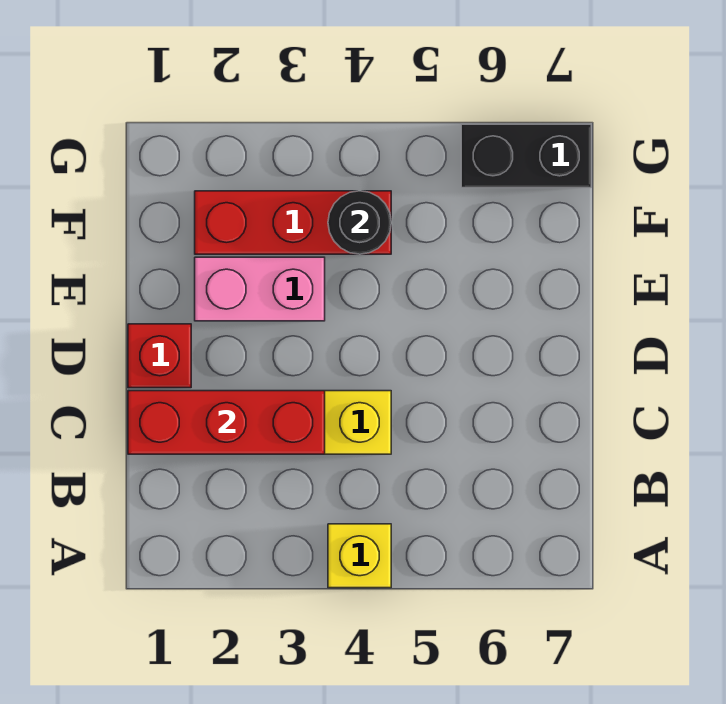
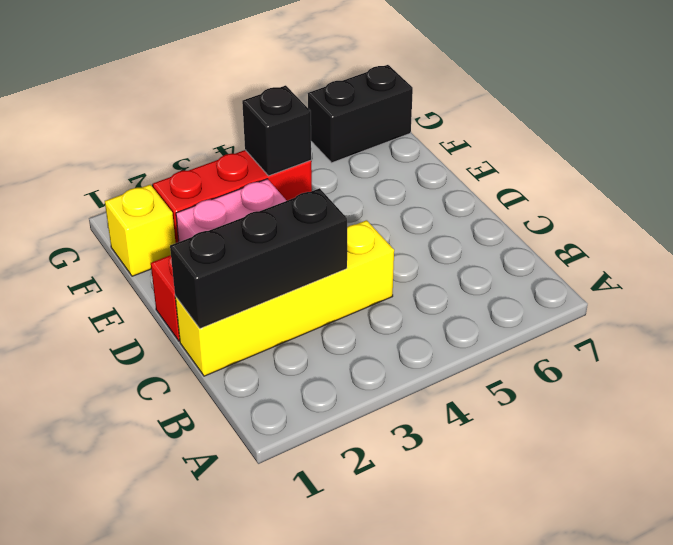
yellow brick A4 level 1 -> yellow brick F1 level 1
red brick C1:C3 level 2 -> black brick C1:C3 level 2
black round brick F4 level 2 -> black brick F4 level 2

